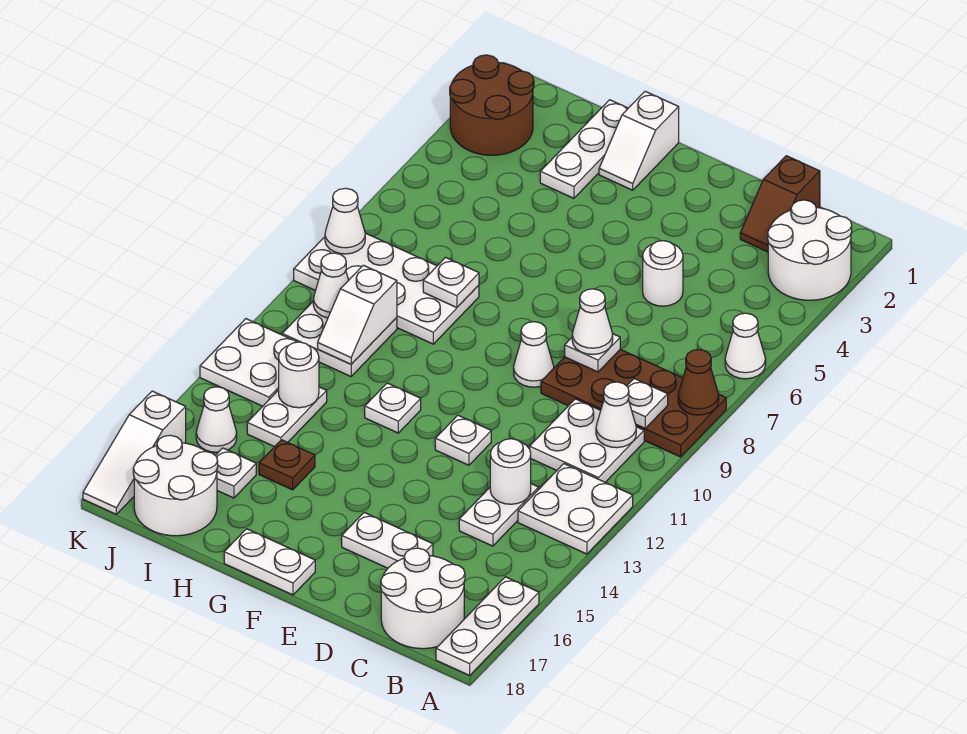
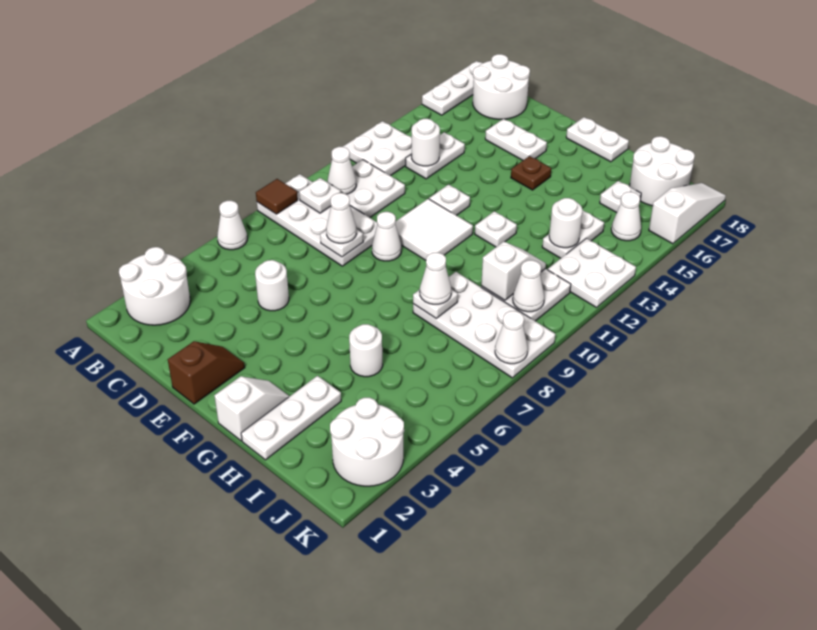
brown plate A8:D9 level 1 -> white plate A8:D9 level 1
brown cone A8 level 2 -> brown tile A8 level 2
brown slope C1:C2 level 1 top 1 -> brown slope E1:E2 level 1 top 1
none -> white tile E10:F11 level 1
none -> white round brick H5 level 1
none -> white cone H8 level 3
brown plate H15 level 1 -> brown plate F15 level 1
brown round brick J2:K3 level 1 -> white round brick J2:K3 level 1

